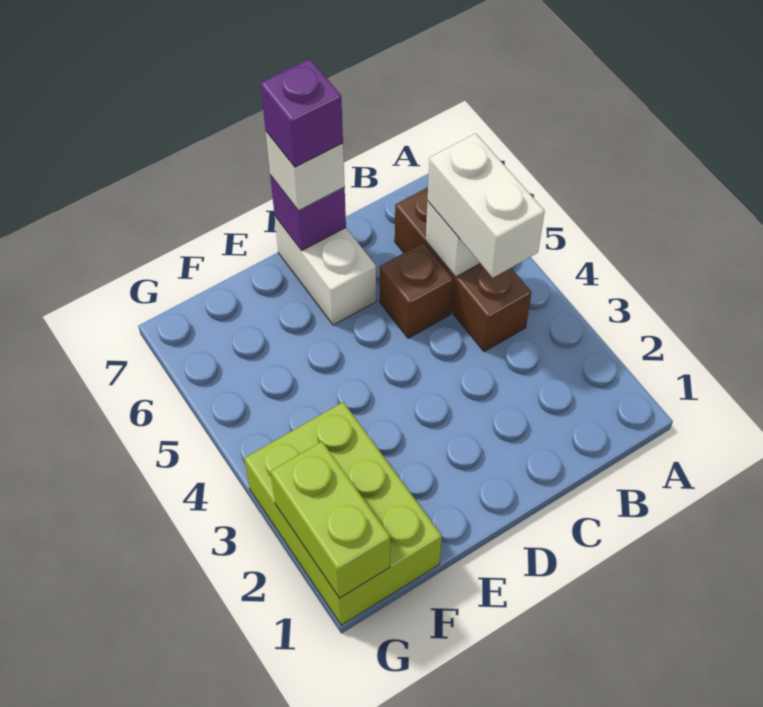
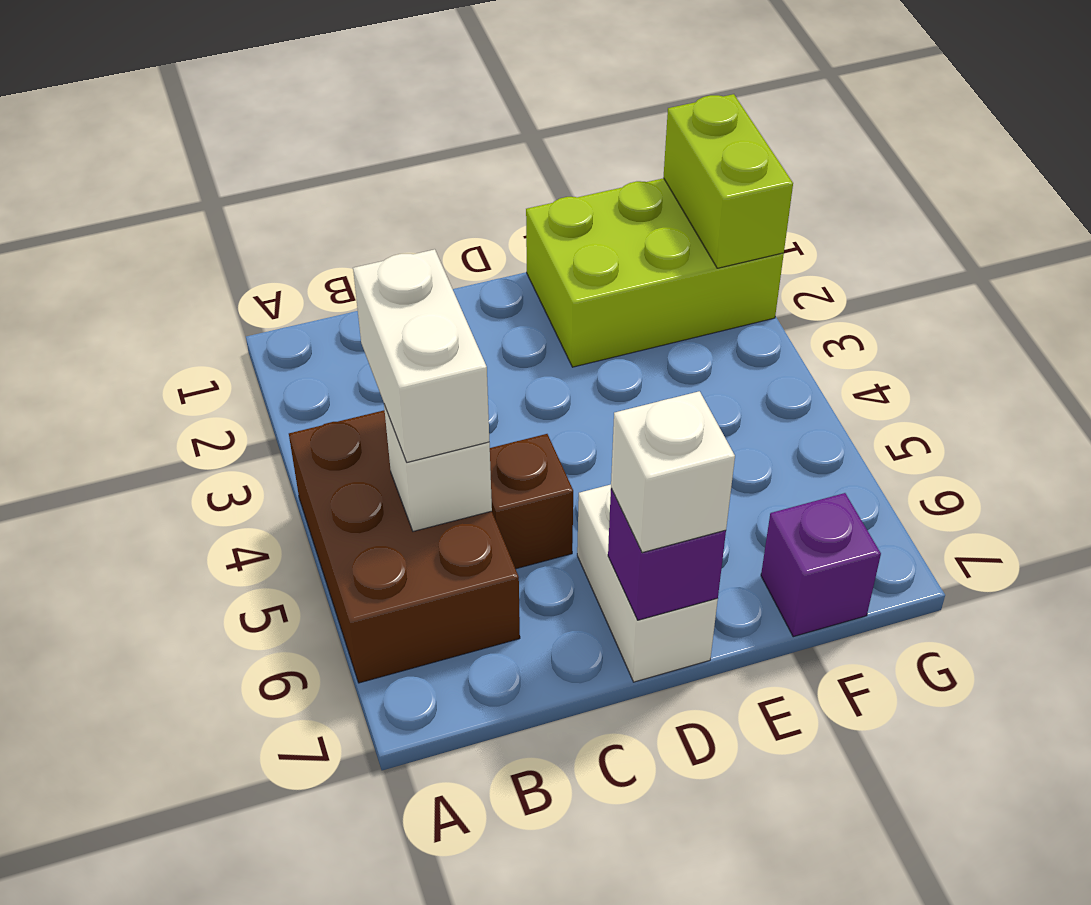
brown brick B4:B6 level 1 -> brown brick A4:B6 level 1
purple brick D7 level 4 -> purple brick F7 level 1
lime brick F1:G3 level 1 -> lime brick E1:G2 level 1

